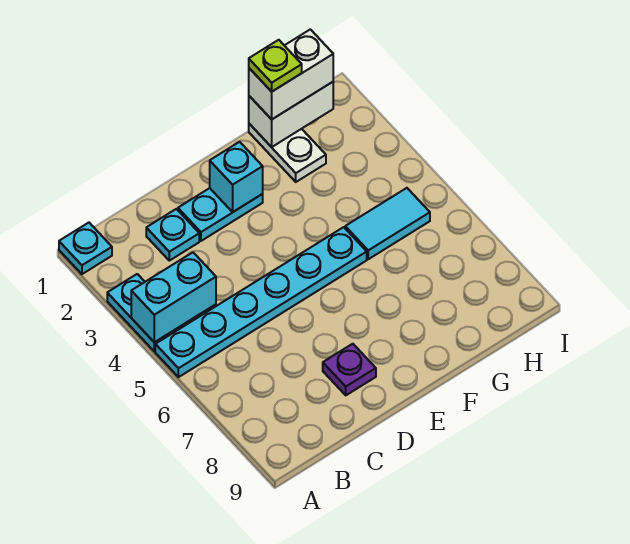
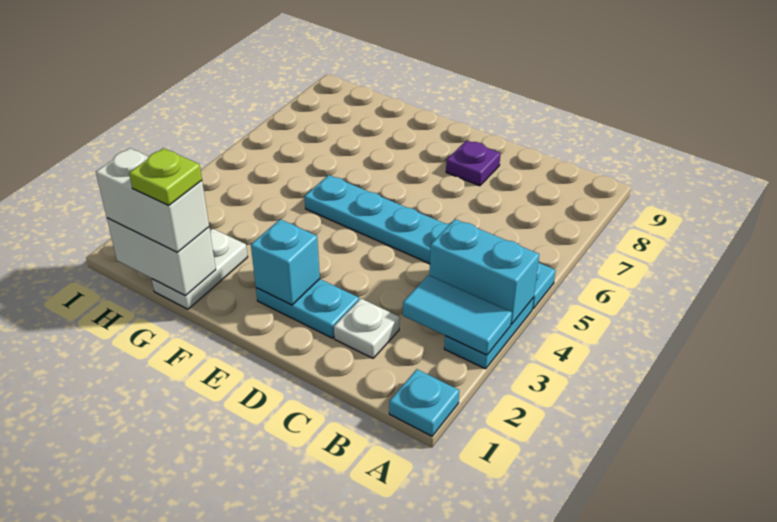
cyan plate C2 level 1 -> white plate C2 level 1
cyan tile G5:H5 level 1 -> cyan tile A3:B3 level 2

